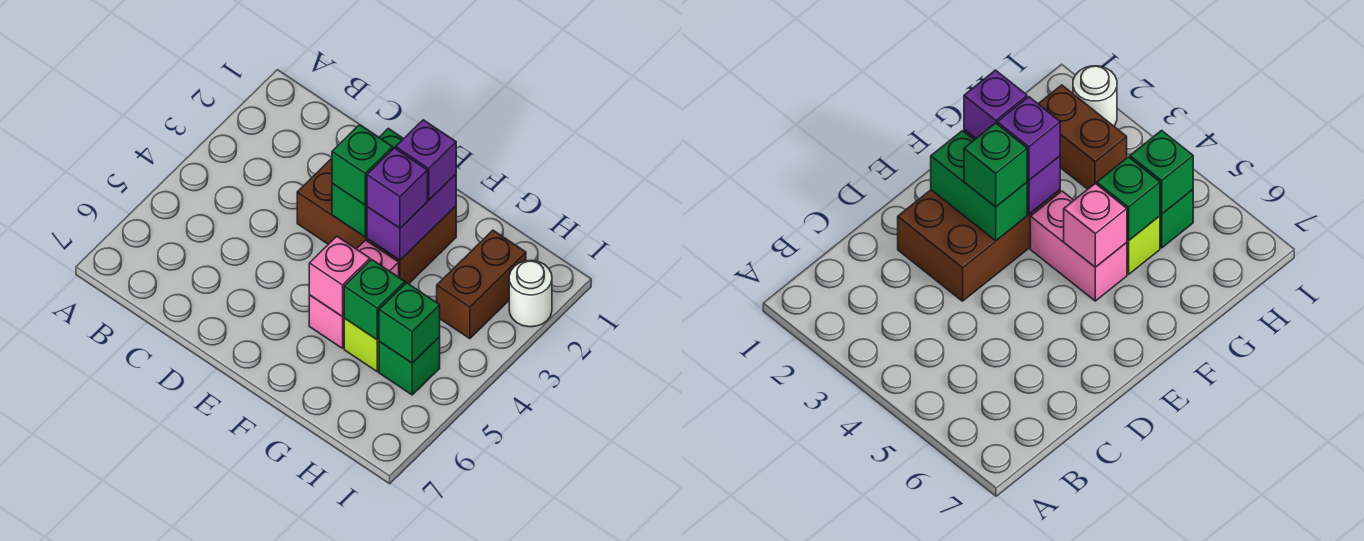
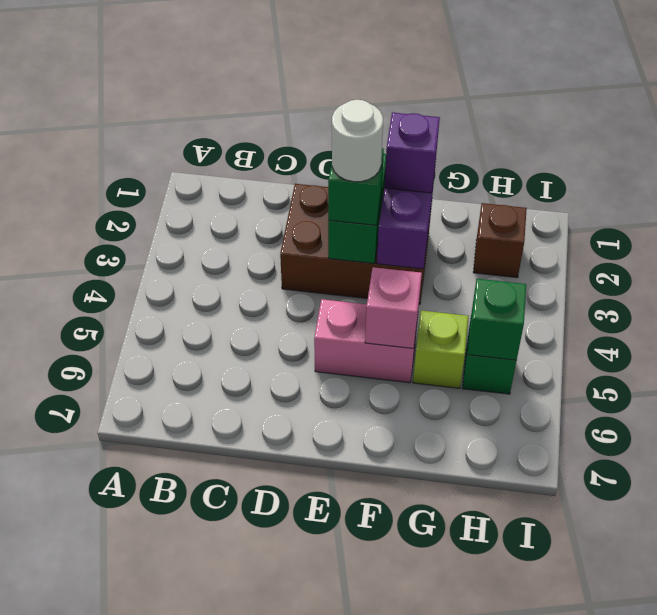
purple brick F3 level 3 -> none
pink brick F4:F5 level 1 -> pink brick E5:F5 level 1
green brick G5 level 2 -> none
brown brick H2:H3 level 1 -> brown brick H2 level 1
white round brick I2 level 1 -> white round brick E3 level 4

